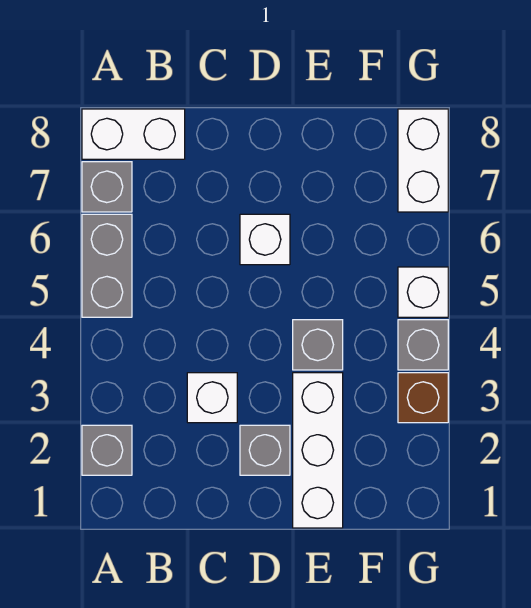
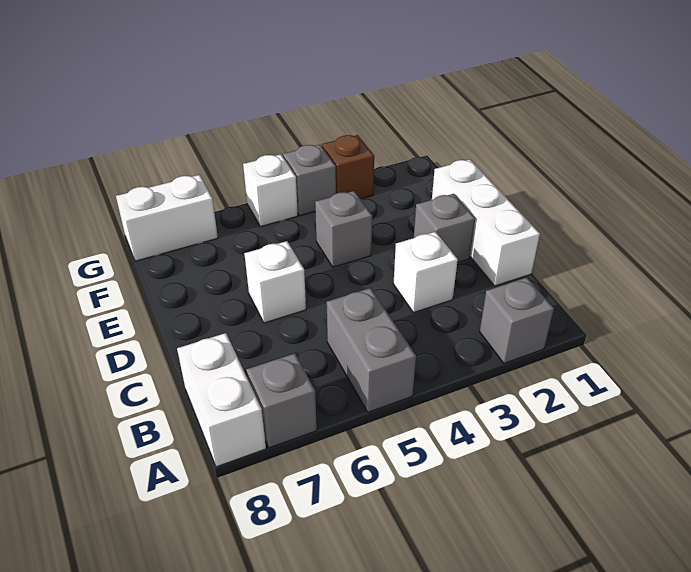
grey brick A5:A6 level 1 -> grey brick A5:B5 level 1
white brick E1:E3 level 1 -> white brick C1:E1 level 1

